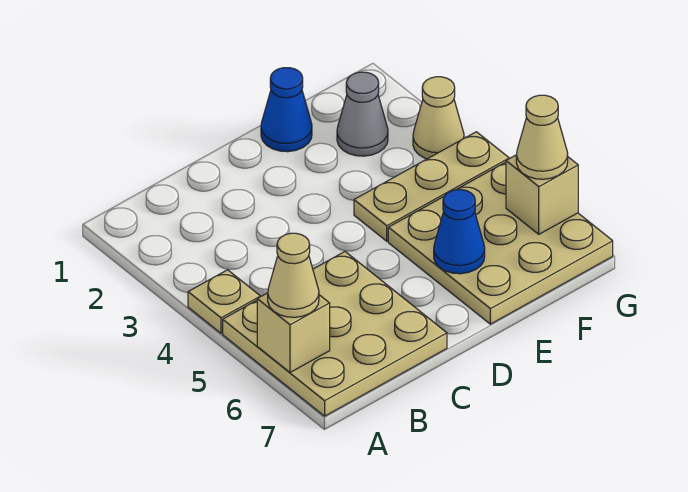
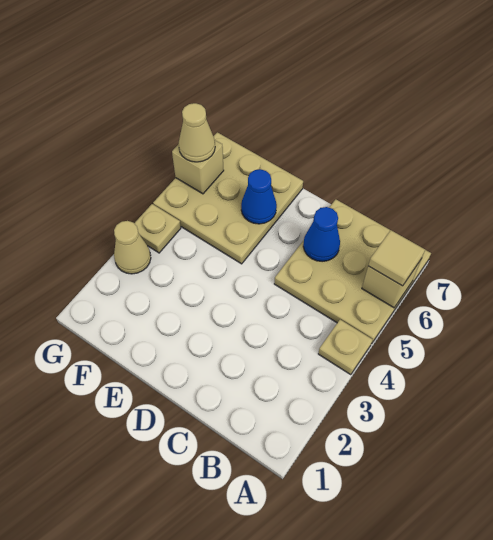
tan cone A6 level 3 -> tan tile A6 level 3
blue cone E1 level 1 -> blue cone C6 level 2
tan plate E4:G4 level 1 -> tan plate G4 level 1
grey cone F2 level 1 -> none

